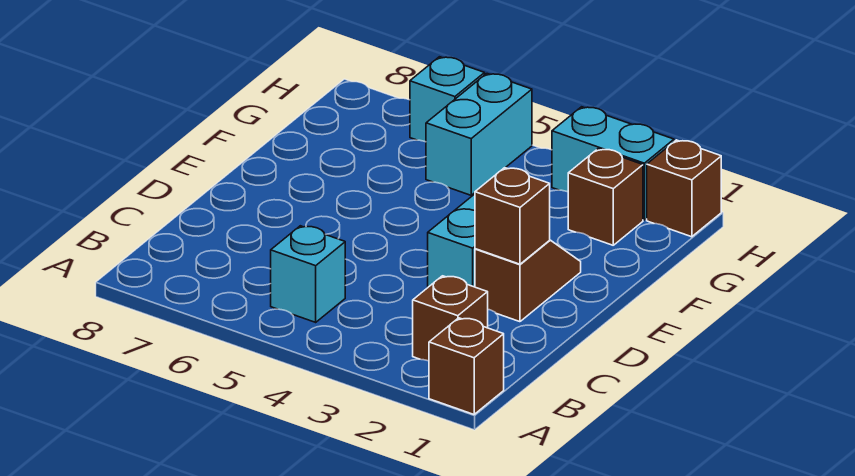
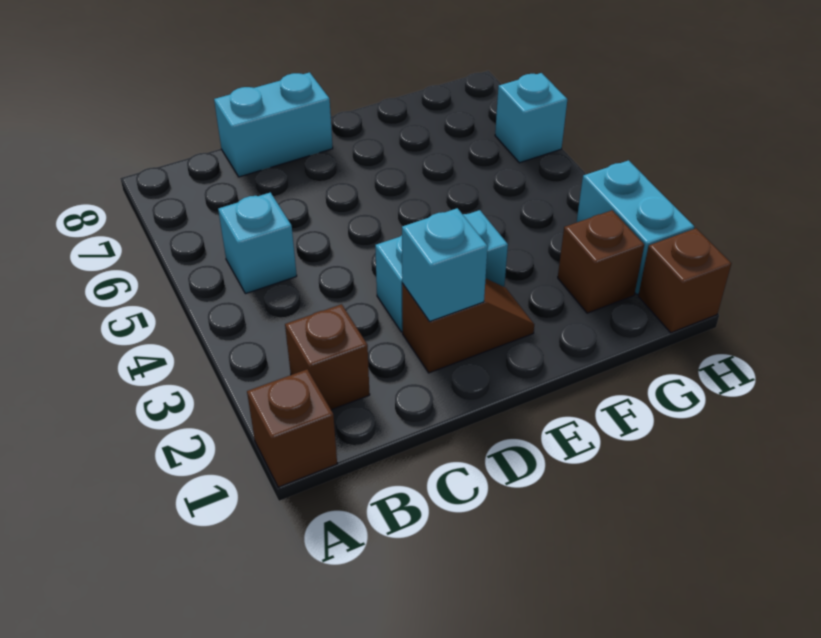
brown brick D2 level 2 -> cyan brick D2 level 2
cyan brick G5:H5 level 1 -> cyan brick C8:D8 level 1

